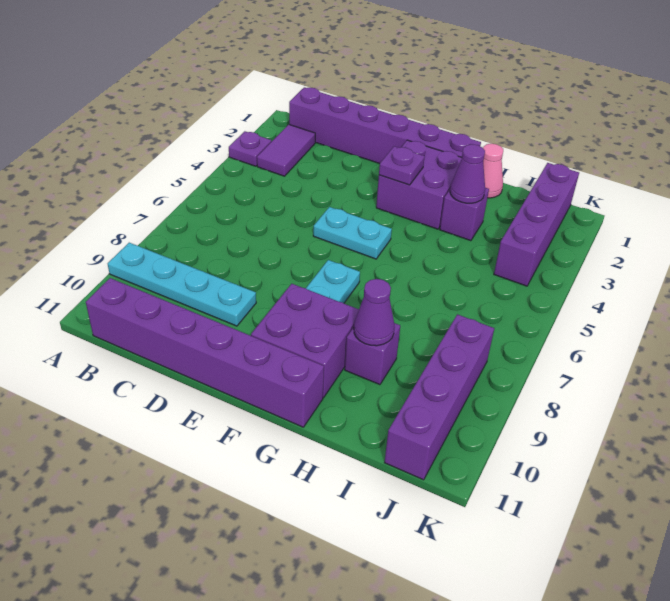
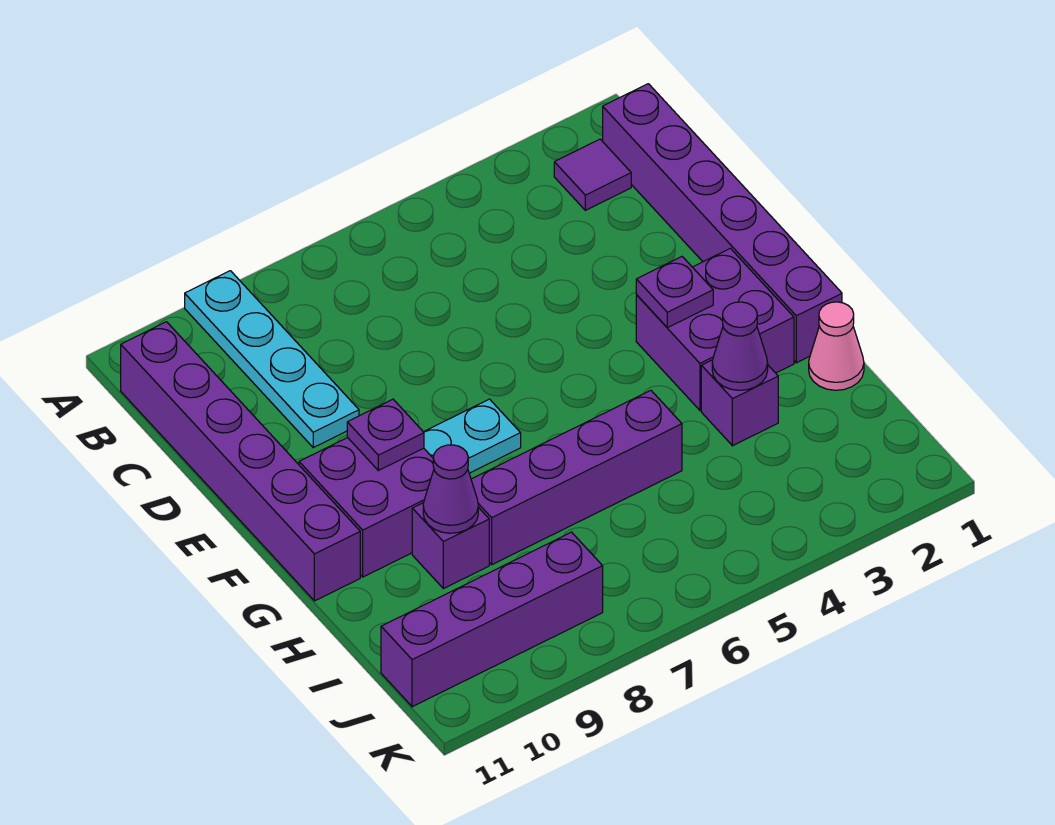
purple plate A3 level 1 -> purple plate F9 level 2
purple tile B2:B3 level 1 -> purple tile B2 level 1
cyan plate E5:F5 level 1 -> none
purple brick J1:J4 level 1 -> purple brick H5:H8 level 1

